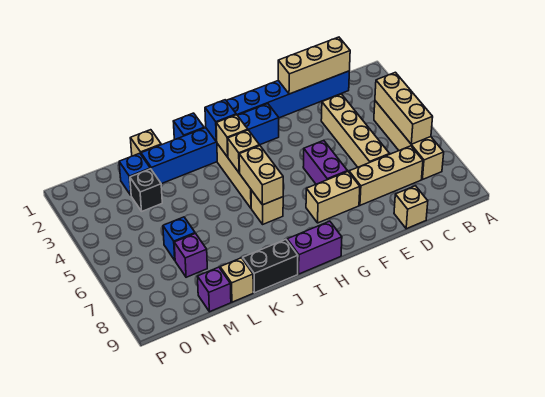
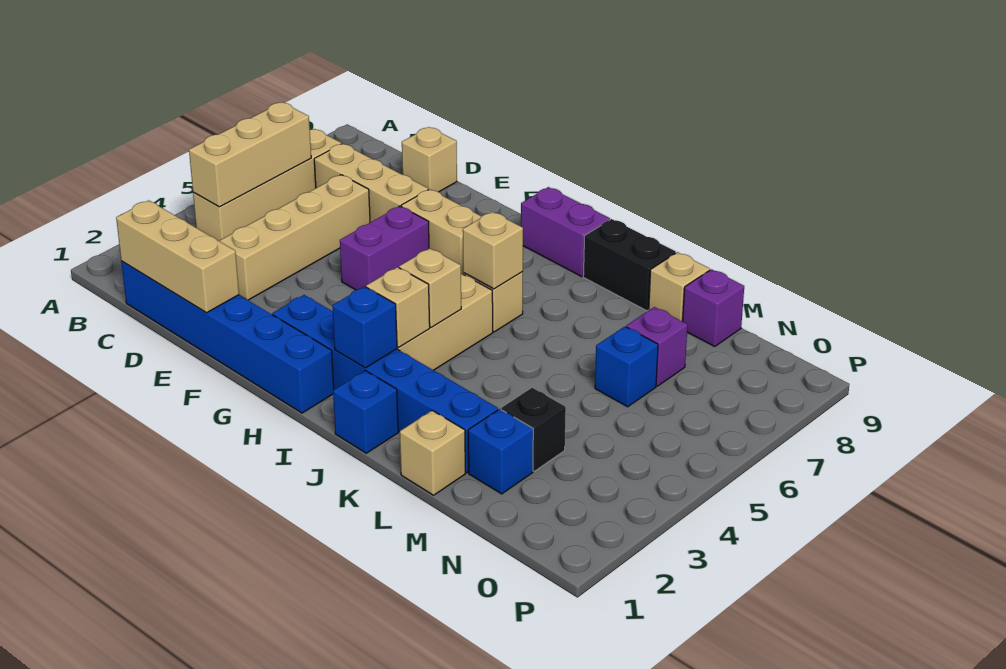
tan brick I5:I6 level 2 -> tan brick I6 level 2

